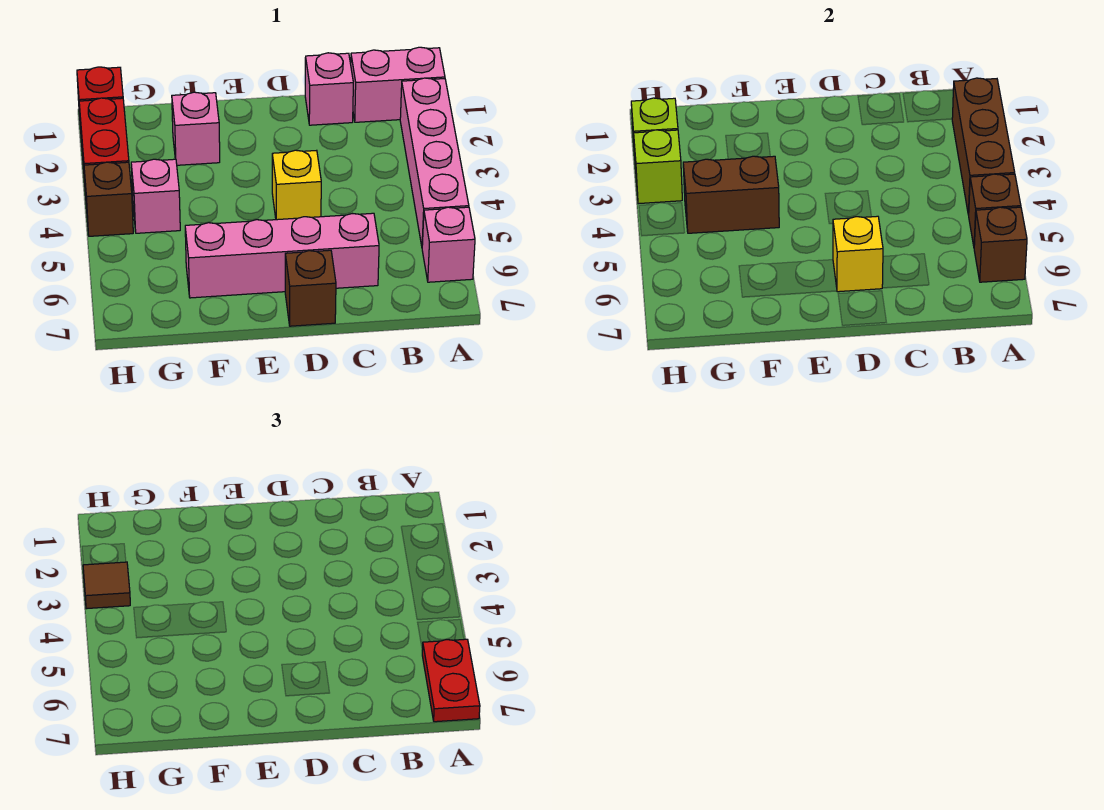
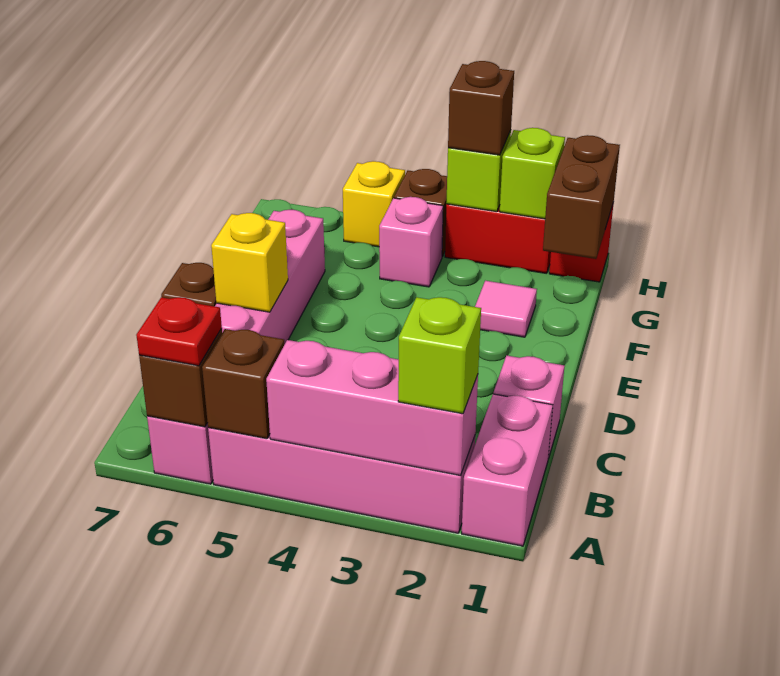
brown brick A2:A4 level 2 -> pink brick A2:A4 level 2
none -> lime brick A2 level 3
red plate A6:A7 level 3 -> red plate A6 level 3
yellow brick D4 level 1 -> yellow brick H5 level 1
pink brick F2 level 1 -> pink tile F2 level 1
brown brick F4:G4 level 2 -> brown brick G1:H1 level 2
brown tile H3 level 3 -> brown brick H3 level 3

